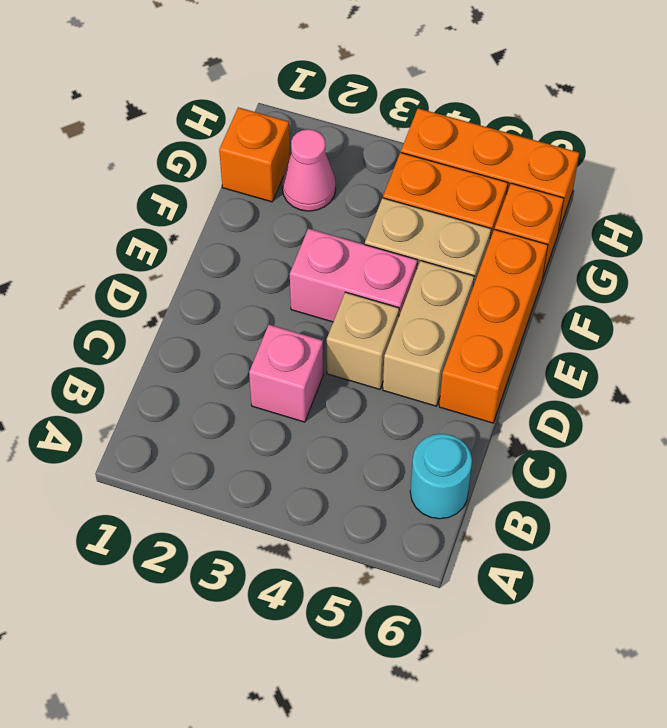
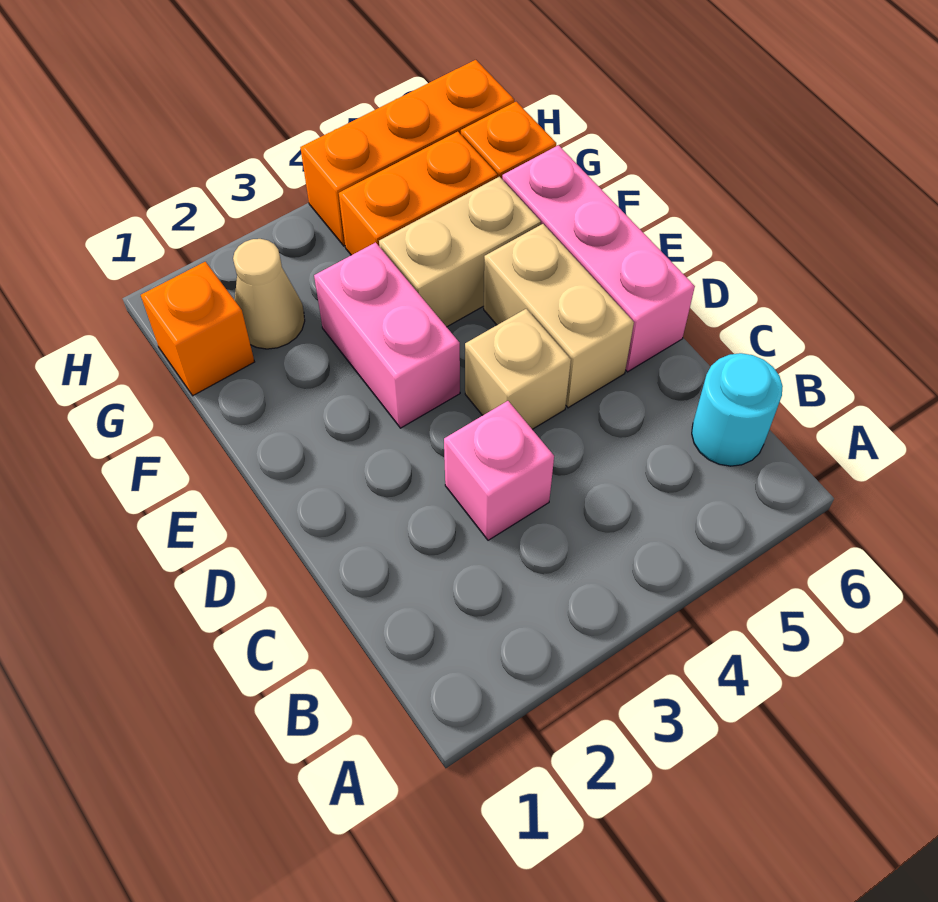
orange brick D6:F6 level 1 -> pink brick D6:F6 level 1
pink brick E3:E4 level 1 -> pink brick E3:F3 level 1
pink cone G2 level 1 -> tan cone G2 level 1

